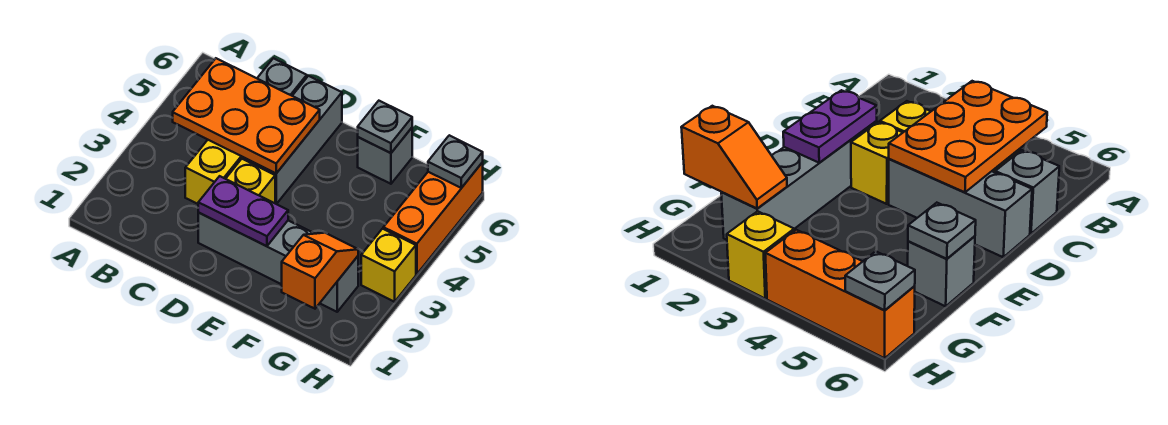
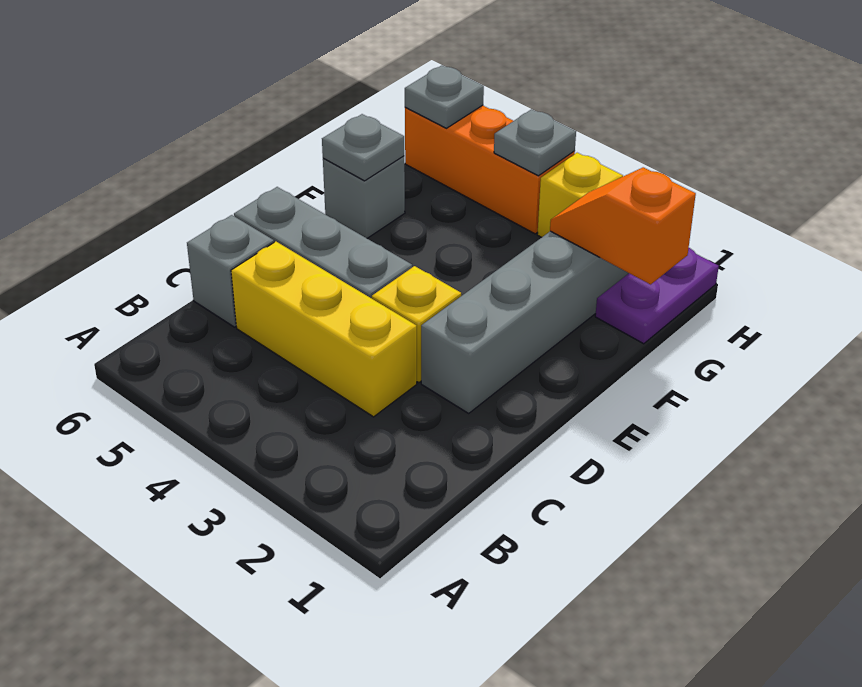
orange plate B4:D5 level 2 -> none
purple plate D2:E2 level 2 -> purple plate G1:H1 level 1
none -> grey plate H4 level 2

